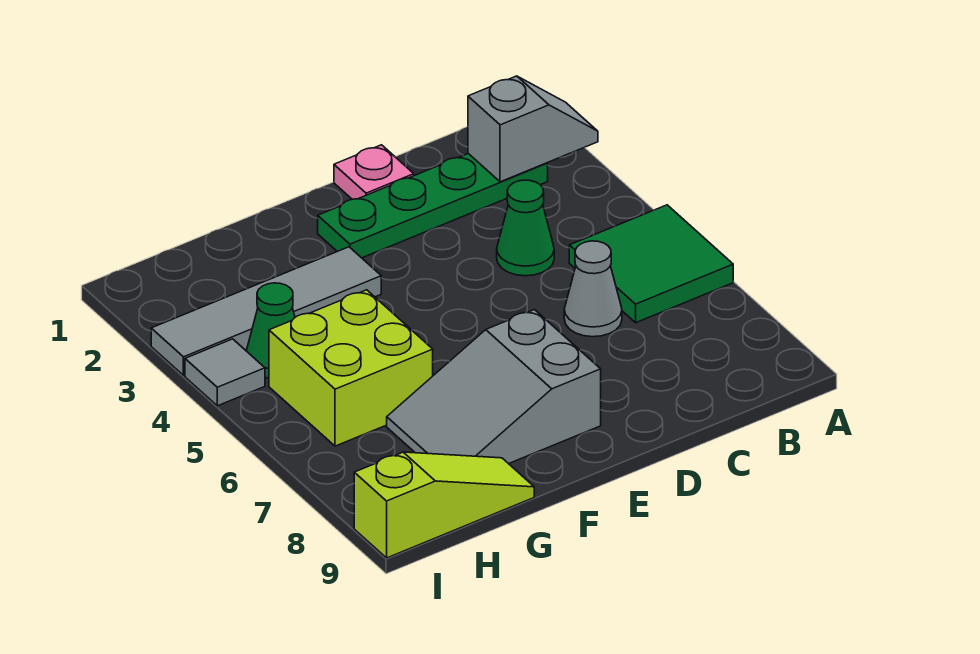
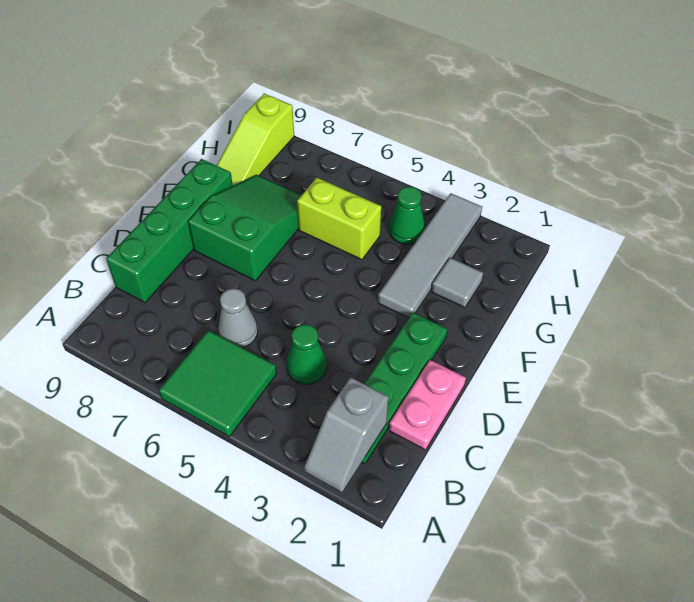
none -> green brick C9:F9 level 1
pink plate D1 level 1 -> pink plate C1:D1 level 1
grey slope E7:G8 level 1 top E -> green slope E7:G8 level 1 top E
lime brick G5:H6 level 1 -> lime brick G5:G6 level 1
grey tile I4 level 1 -> grey tile G2 level 1

